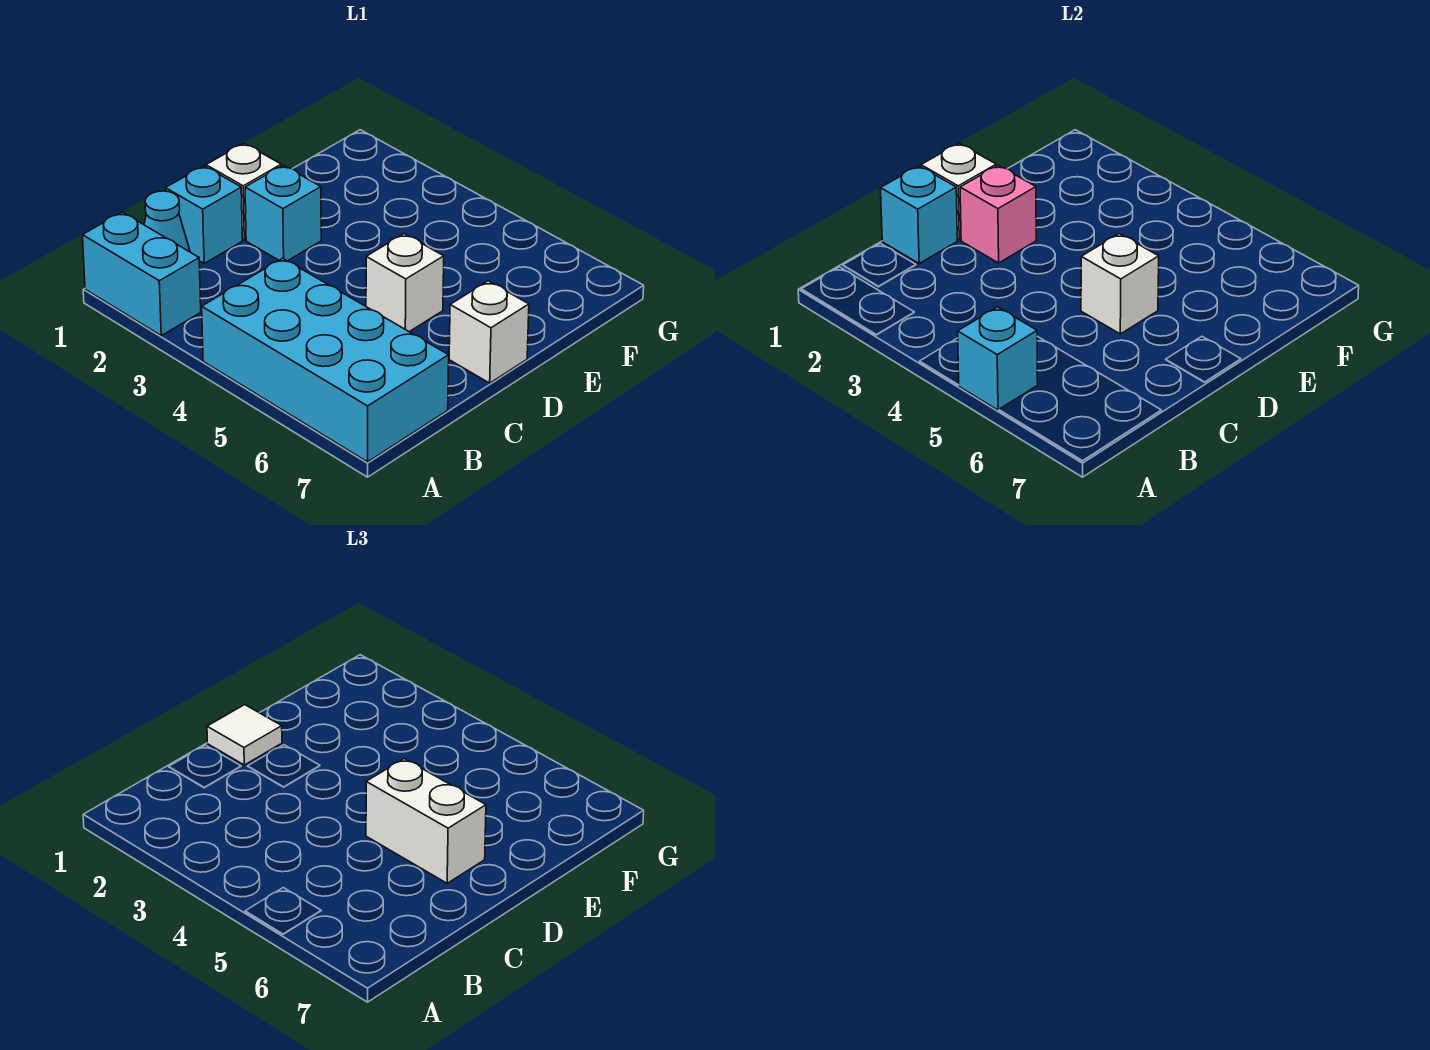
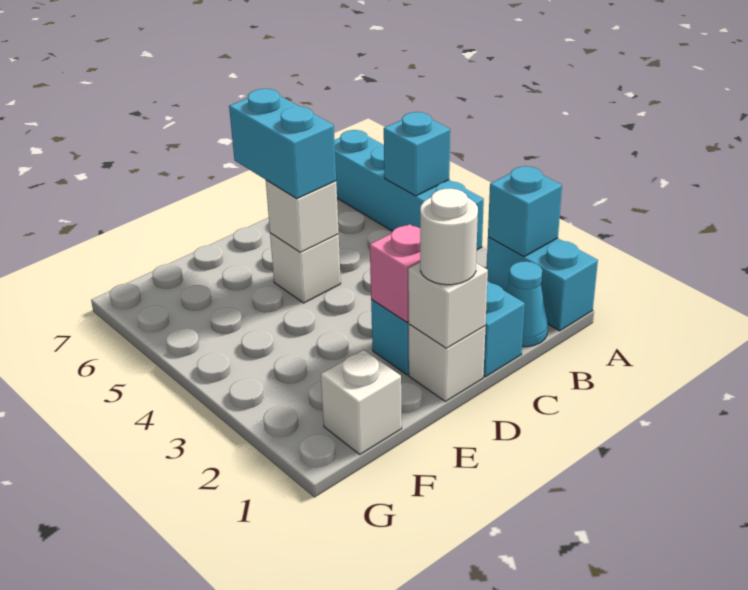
cyan brick A4:B7 level 1 -> cyan brick A4:A7 level 1
cyan brick C1 level 2 -> cyan brick A2 level 2
white tile D1 level 3 -> white round brick D1 level 3
white brick D5:D6 level 3 -> cyan brick D5:D6 level 3
white brick D7 level 1 -> white brick F1 level 1

